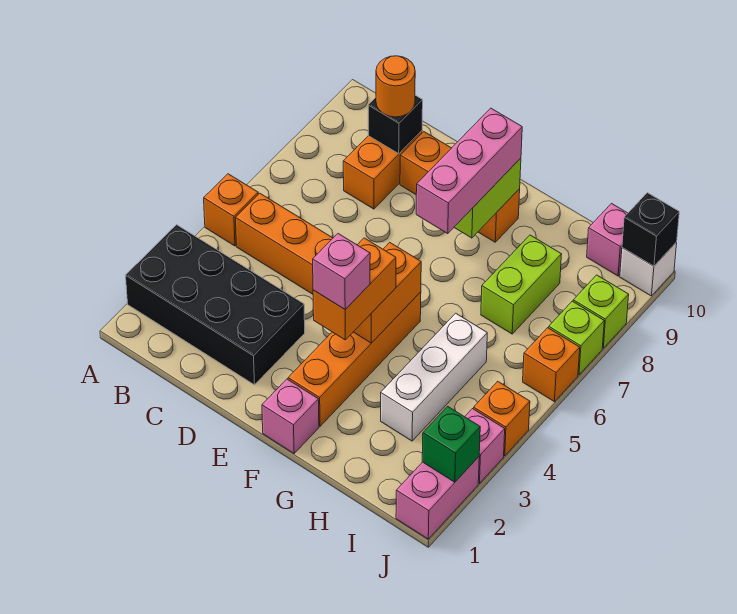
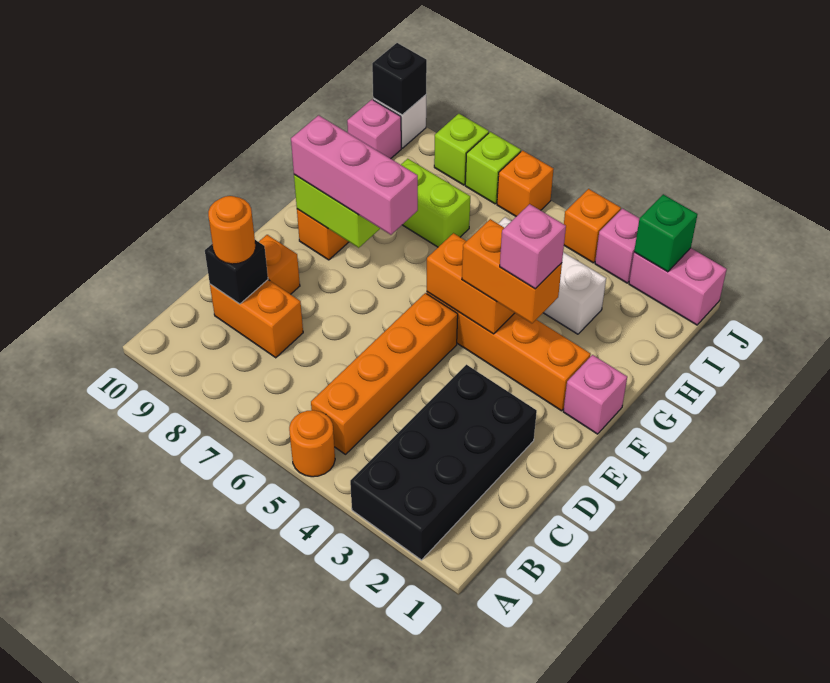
orange brick A5 level 1 -> orange round brick A5 level 1

